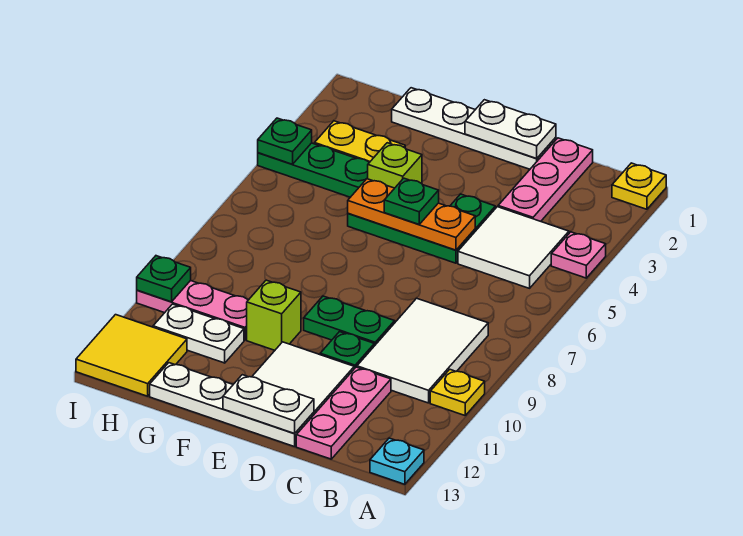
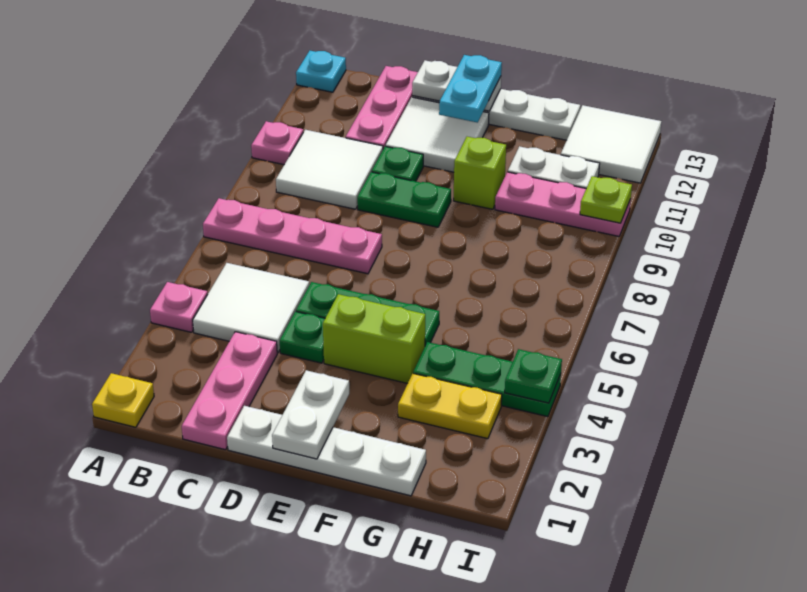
none -> pink plate A7:D7 level 1
yellow plate A10 level 1 -> pink plate A10 level 1
white tile B8:C10 level 1 -> white tile B9:C10 level 1
white plate D1:E1 level 2 -> white plate E1:E2 level 2
orange plate D5:F5 level 2 -> none
green plate E5 level 3 -> none
none -> cyan plate E12:E13 level 3
lime brick F4 level 1 -> lime brick E4:F4 level 1
yellow tile H12:I13 level 1 -> white tile H12:I13 level 1
green plate I10 level 2 -> lime plate I10 level 2

